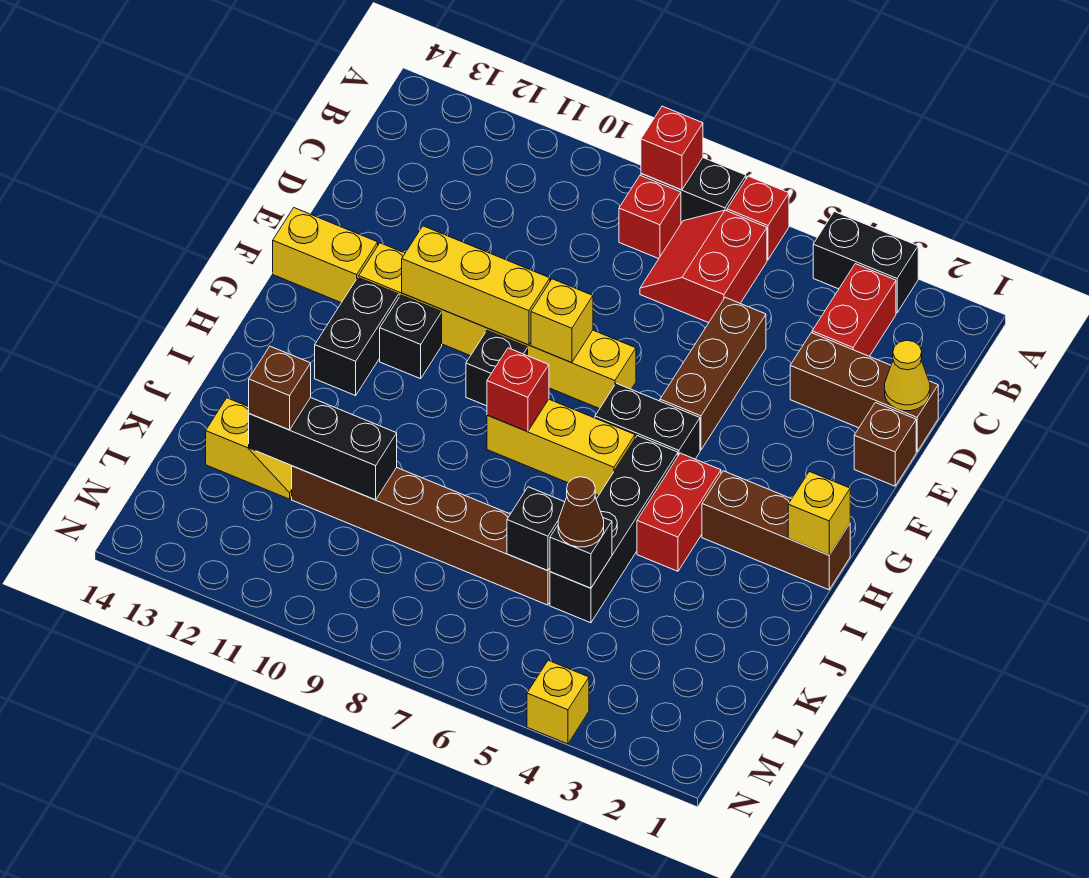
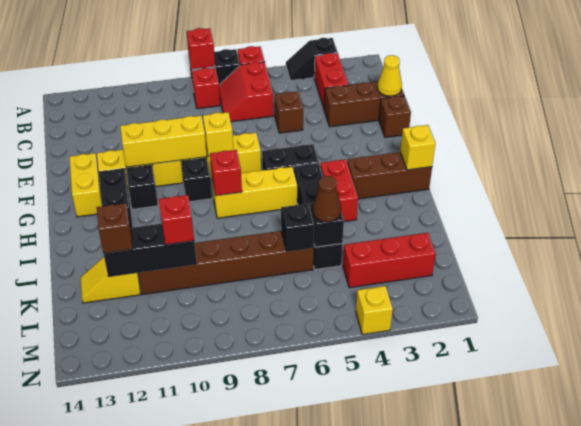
black brick A3:A4 level 1 -> black slope A3:A4 level 1 top 3
brown brick D5:F5 level 1 -> brown brick D5 level 1
yellow brick F13:F14 level 1 -> yellow brick F13:G13 level 1
none -> red brick K10 level 3
yellow slope K12:K13 level 1 top 13 -> yellow slope K12:K13 level 1 top 12
none -> red brick L2:L4 level 1

